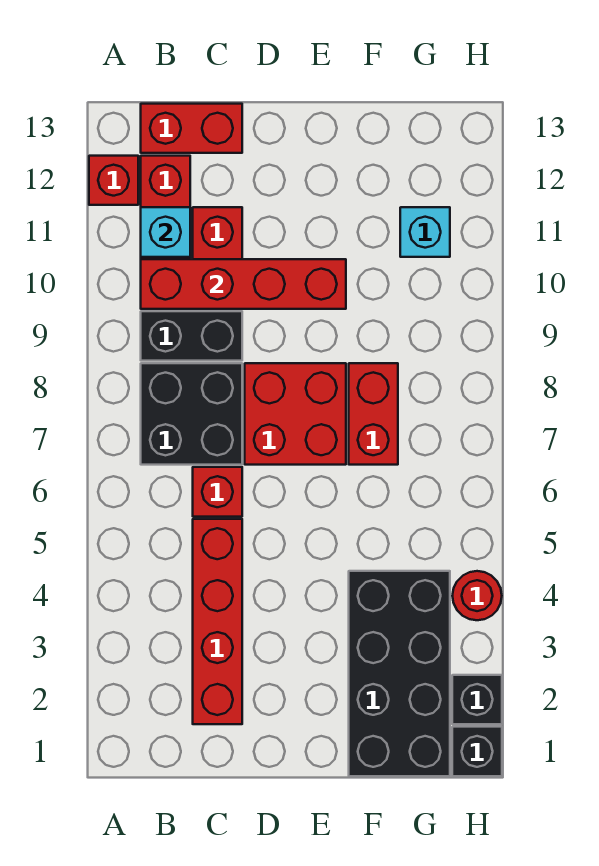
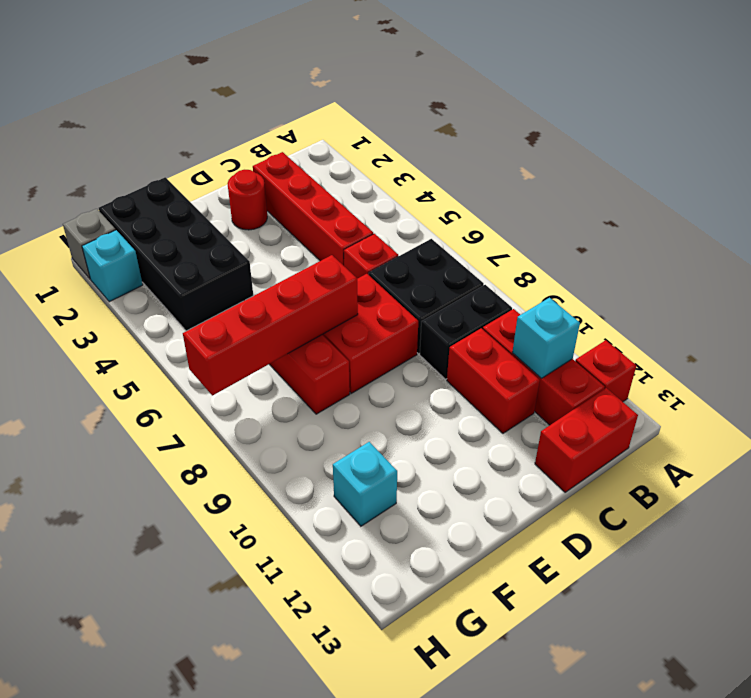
red brick B10:E10 level 2 -> red brick E7:H7 level 2
black brick H1 level 1 -> grey brick H1 level 1
black brick H2 level 1 -> cyan brick H2 level 1
red round brick H4 level 1 -> red round brick D2 level 1

